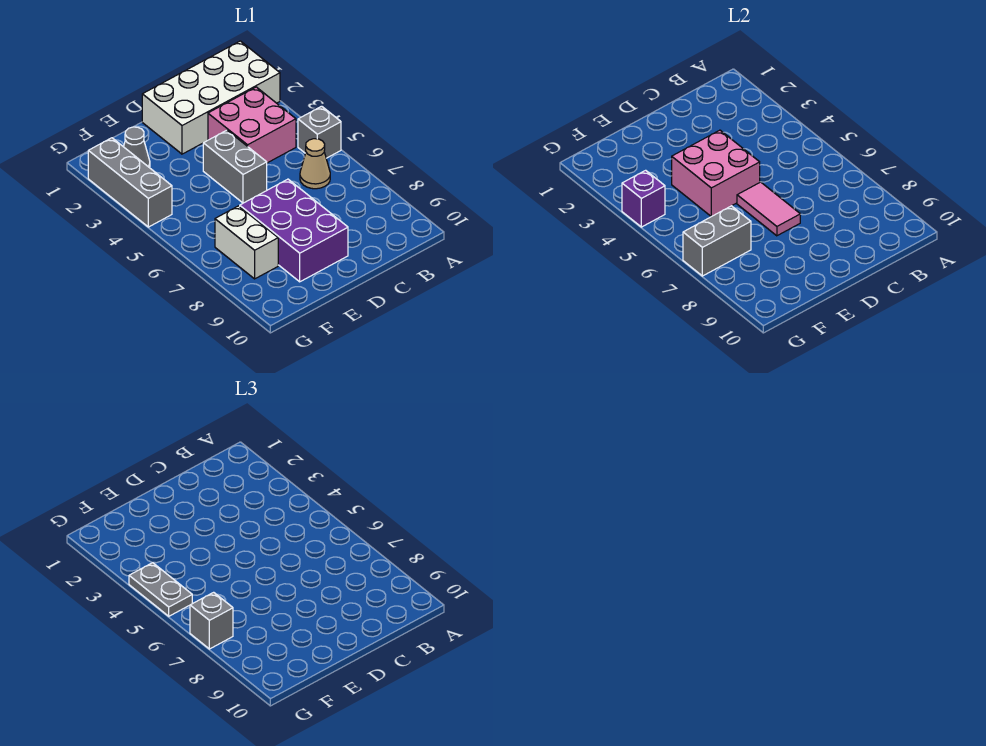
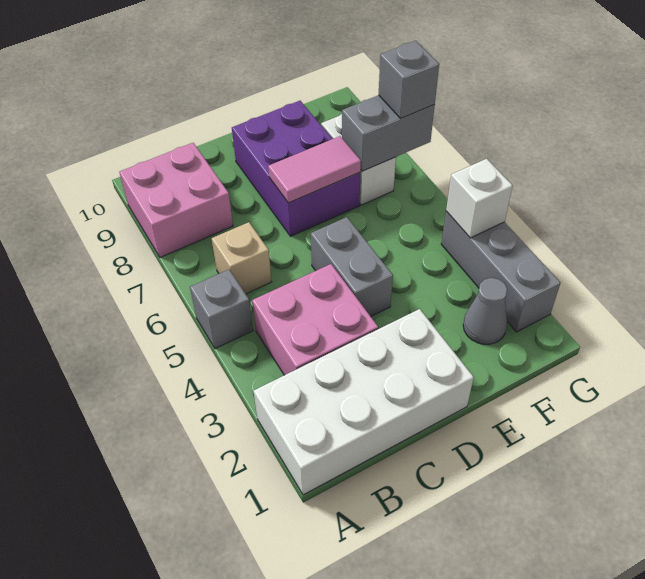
tan cone B6 level 1 -> tan brick B6 level 1
pink brick D4:E5 level 2 -> pink brick A8:B9 level 1
pink tile D6:D7 level 2 -> pink tile D7:E7 level 2
purple brick G4 level 2 -> white brick G4 level 2
grey plate G4:G5 level 3 -> none

